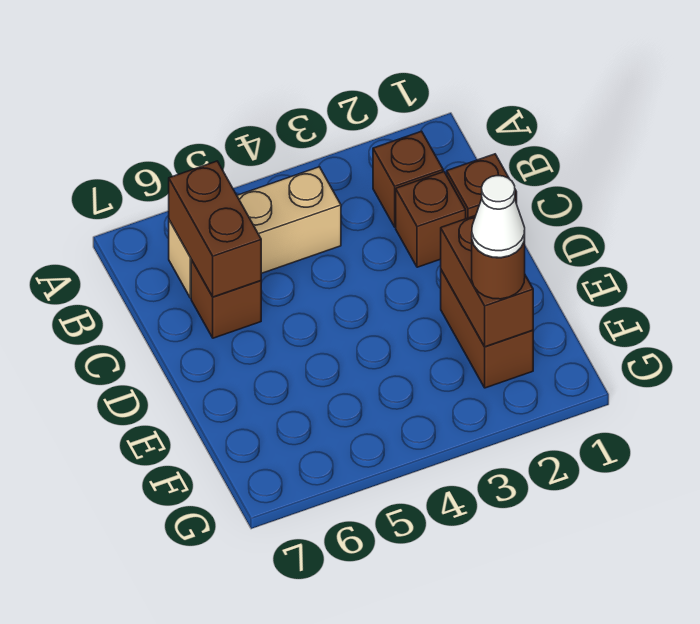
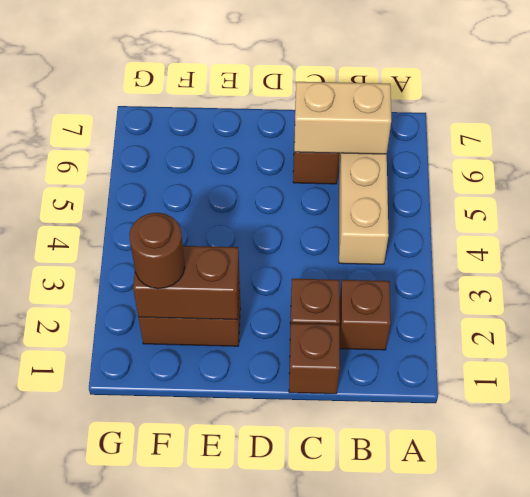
brown brick B6:C6 level 2 -> tan brick B6:C6 level 2
white cone F2 level 4 -> none

